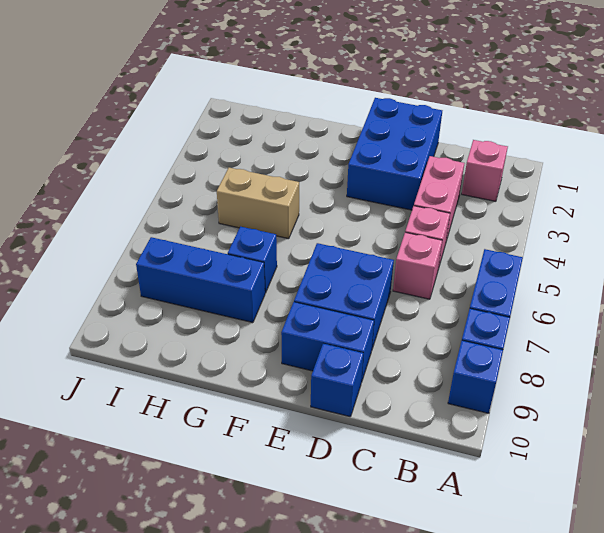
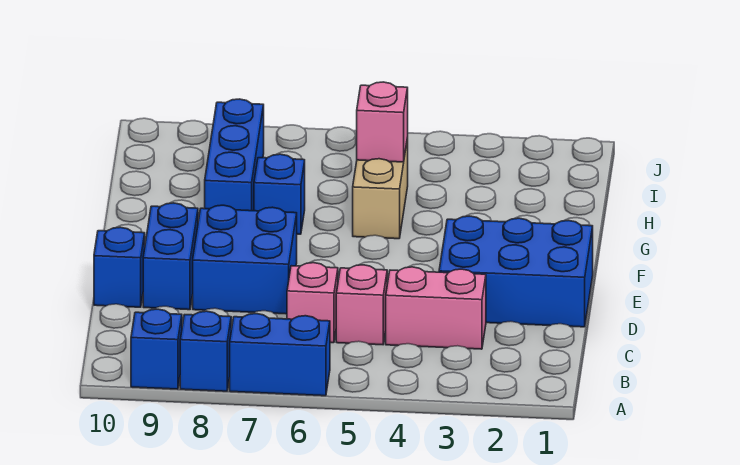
pink brick B2 level 1 -> pink brick H5 level 2

